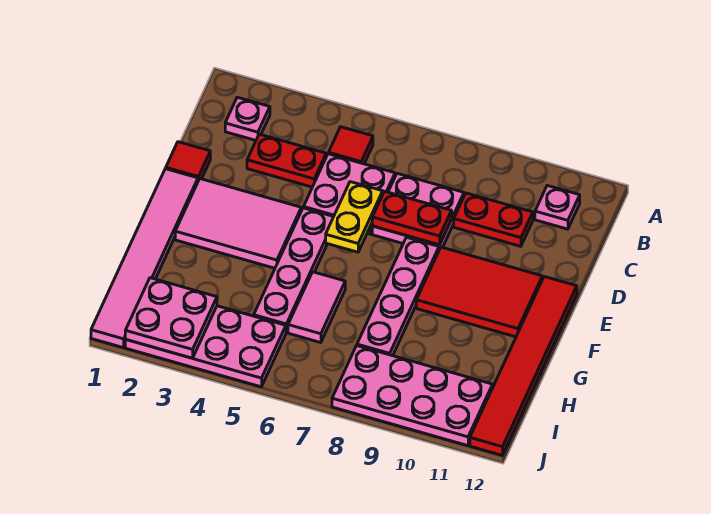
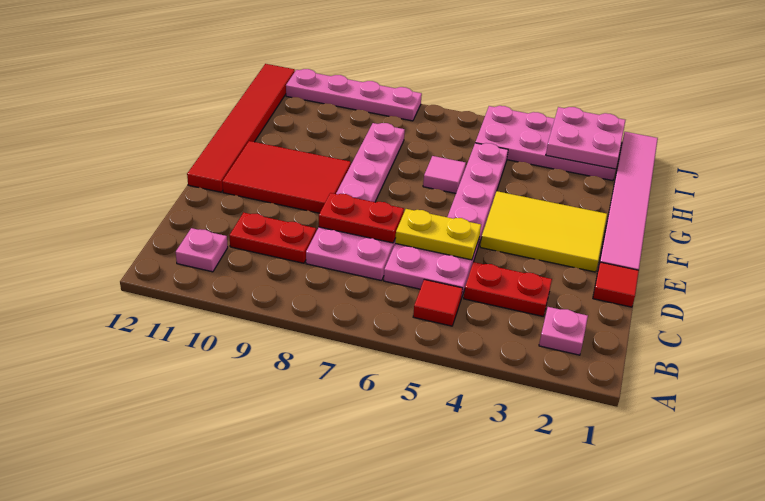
yellow plate D6:E6 level 2 -> yellow plate D5:D6 level 2
pink tile E2:F4 level 1 -> yellow tile E2:F4 level 1
pink tile G6:H6 level 1 -> pink tile G6 level 1
pink plate I8:J11 level 1 -> pink plate J8:J11 level 1

